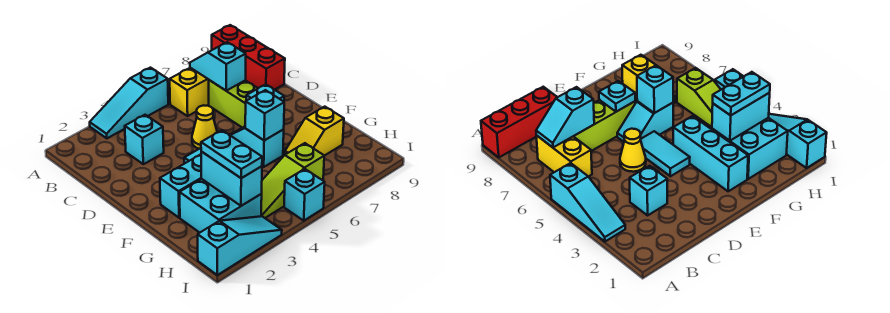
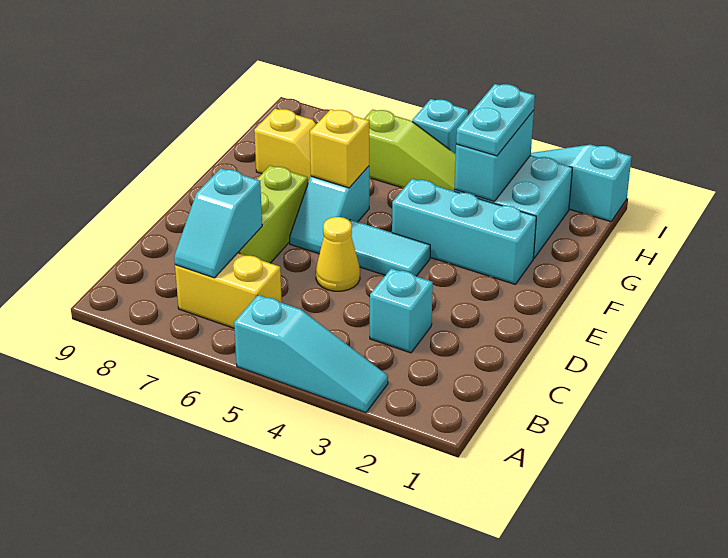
red brick A9:C9 level 1 -> none
cyan plate E7 level 2 -> none
cyan brick F6 level 2 -> yellow brick F6 level 2

